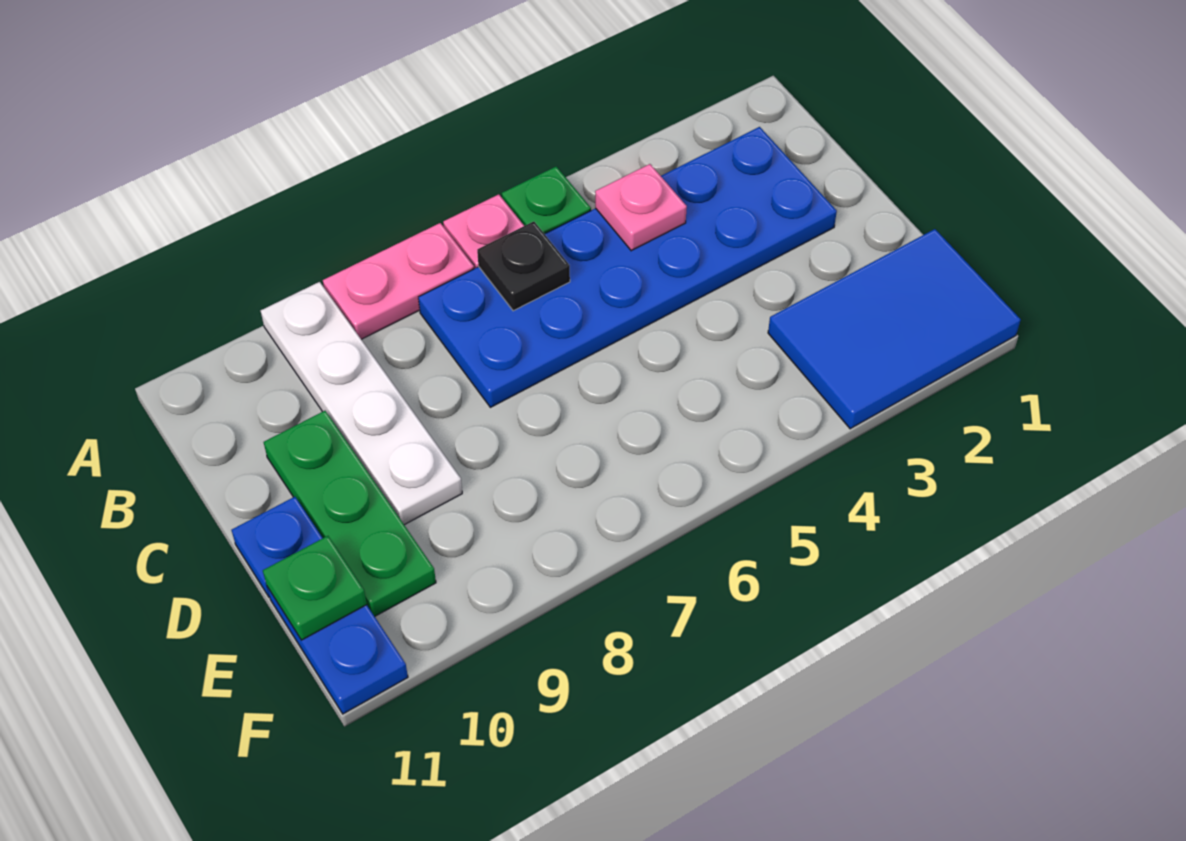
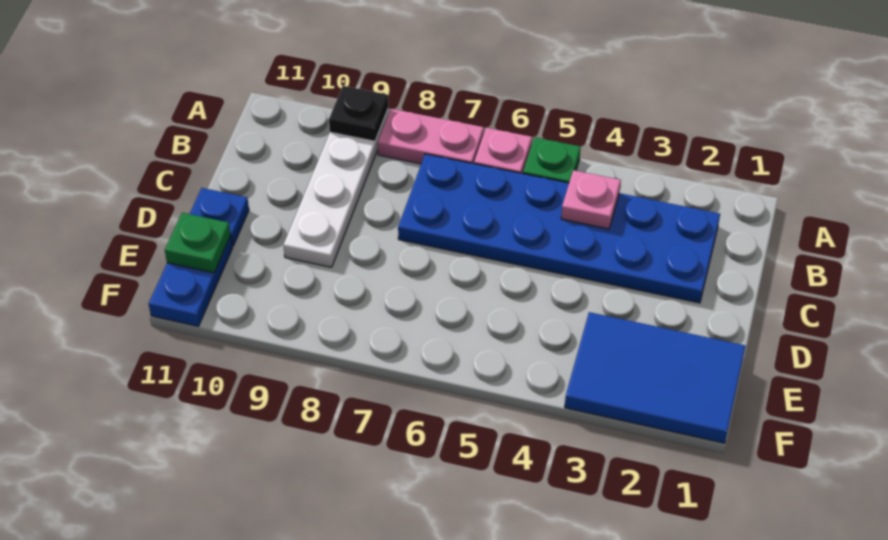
black plate B6 level 2 -> black plate A9 level 2
green plate C10:E10 level 1 -> none

